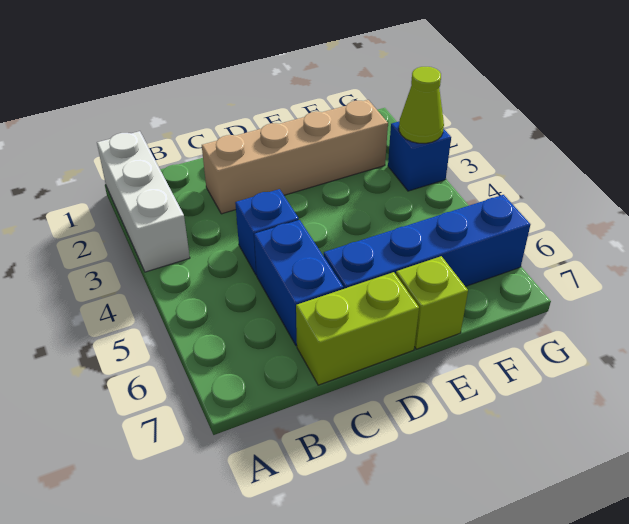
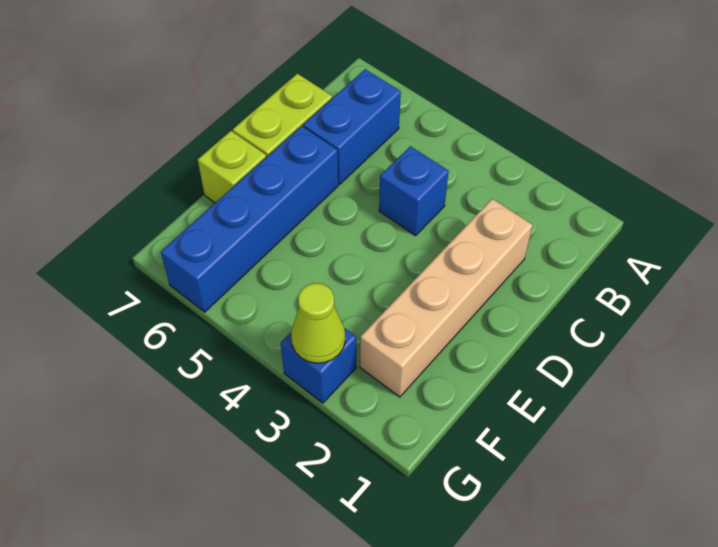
white brick A1:A3 level 1 -> none
blue brick C5:C6 level 1 -> blue brick B6:C6 level 1

